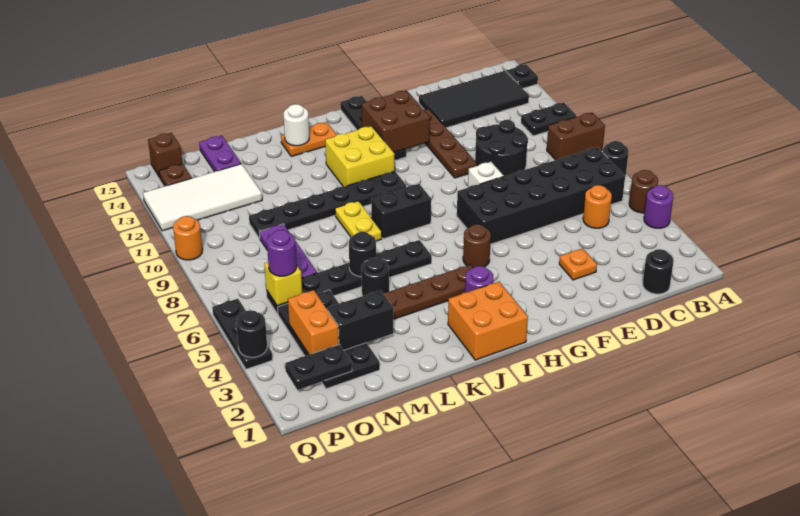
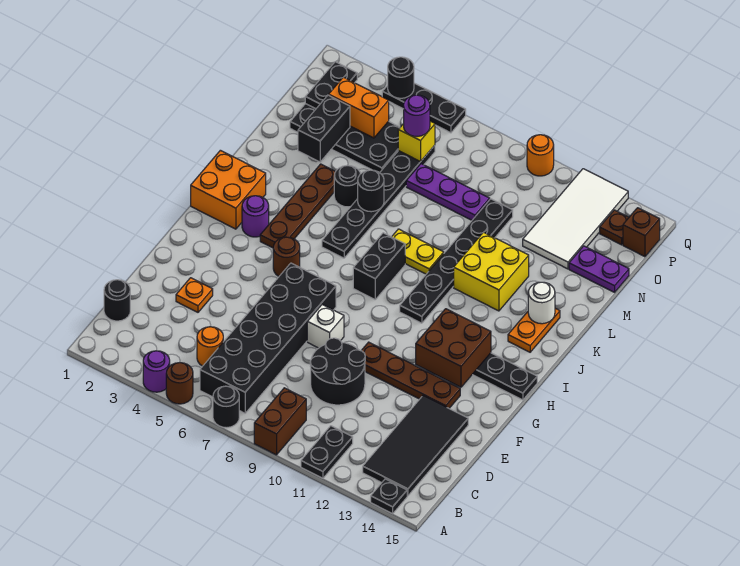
yellow brick I11:J12 level 1 -> yellow brick K11:L12 level 1

